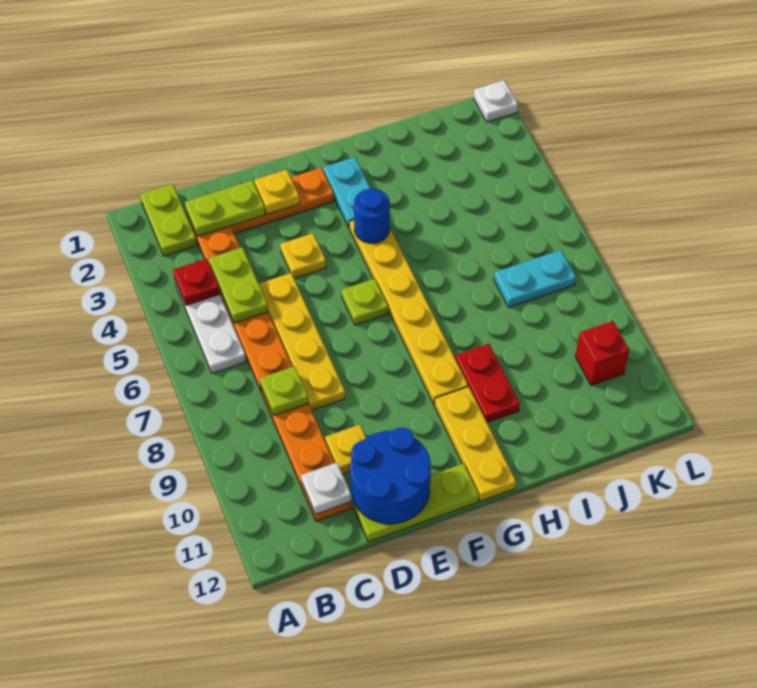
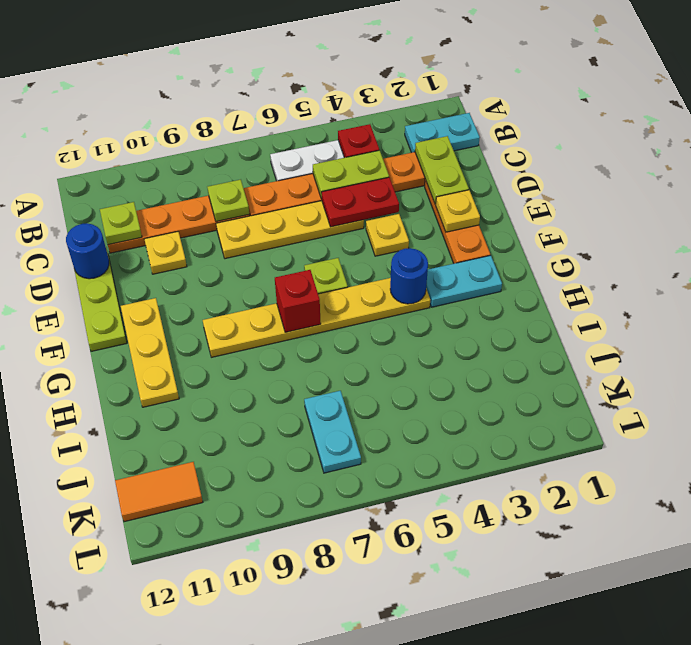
lime plate B1:B2 level 1 -> cyan plate B1:B2 level 1
white plate C11 level 2 -> lime plate C11 level 2
blue round brick D11:E12 level 2 -> blue round brick D12 level 2
yellow plate G10:G12 level 1 -> yellow plate F11:H11 level 1
red plate H9:H10 level 1 -> red plate D4:D5 level 2
red brick K10 level 1 -> red brick G7 level 2
none -> orange tile K11:K12 level 1
white plate L1 level 1 -> none

